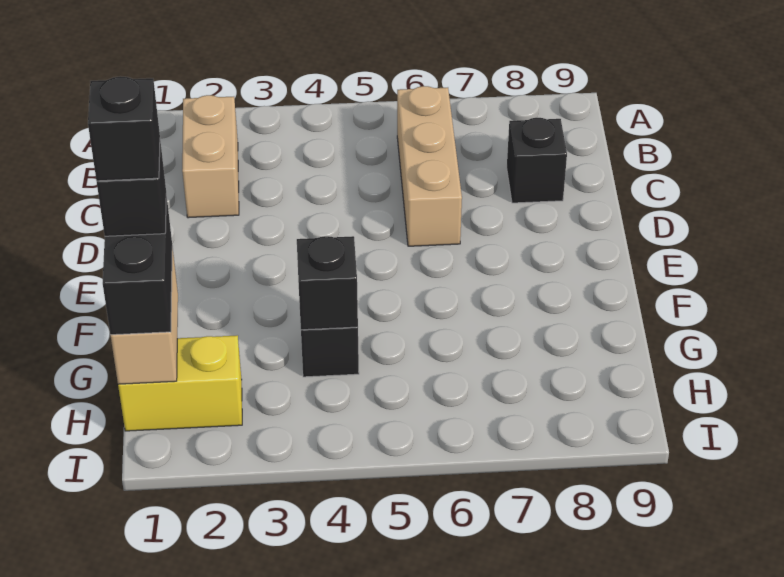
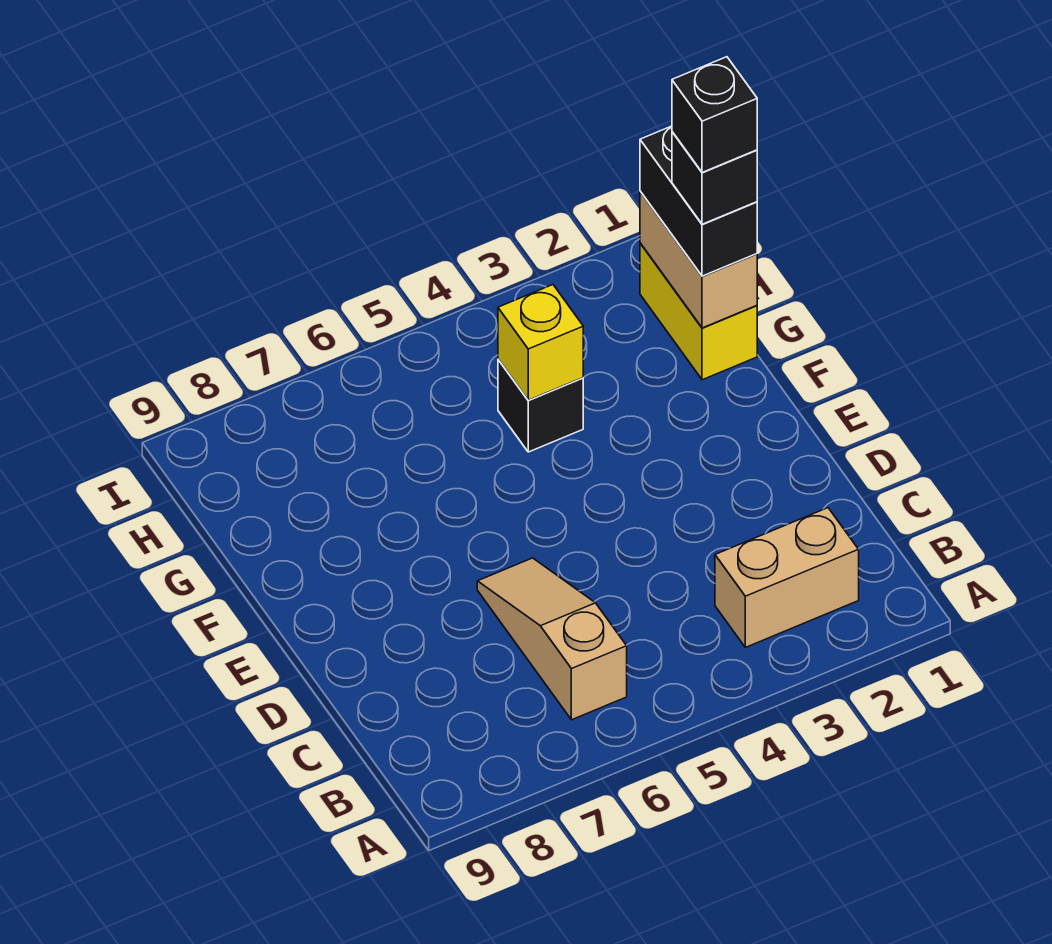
tan brick B2:C2 level 1 -> tan brick B2:B3 level 1
tan brick B6:D6 level 1 -> tan slope B6:D6 level 1 top B
black brick C8 level 1 -> none
black brick G4 level 2 -> yellow brick G4 level 2
yellow brick H1:H2 level 1 -> yellow brick G1:H1 level 1

